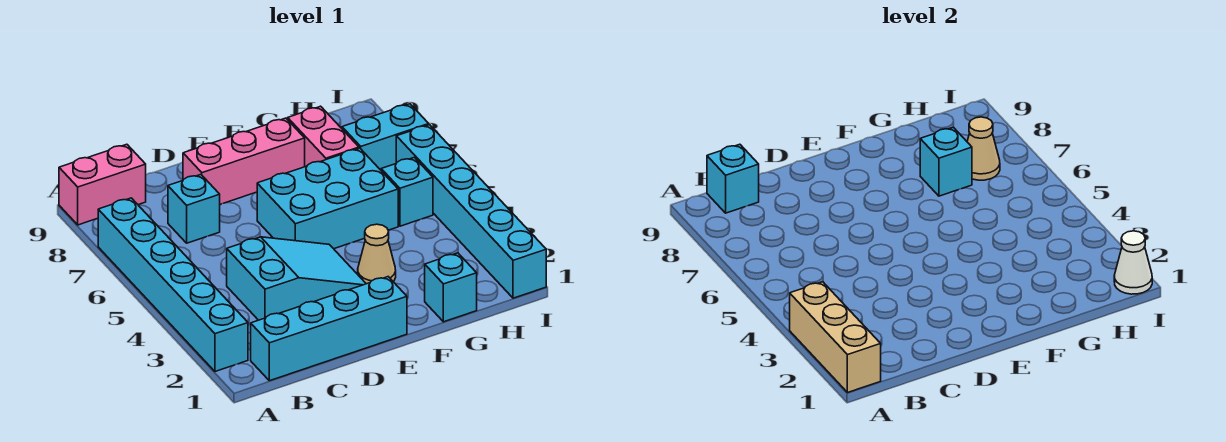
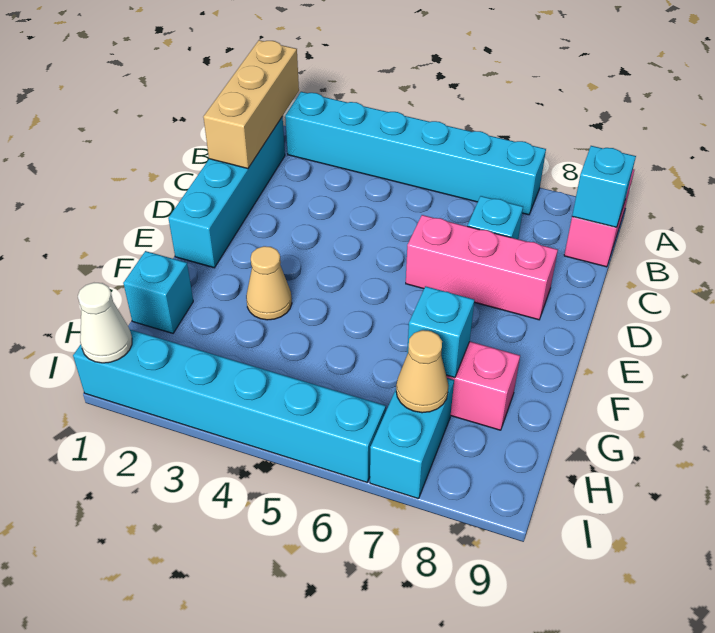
tan brick A1:A3 level 2 -> tan brick A1:C1 level 2
cyan slope C3:E4 level 1 top C -> none
pink brick D8:F8 level 1 -> pink brick D6:D8 level 1
cyan brick E5:G6 level 1 -> none
cyan brick H5 level 1 -> none

